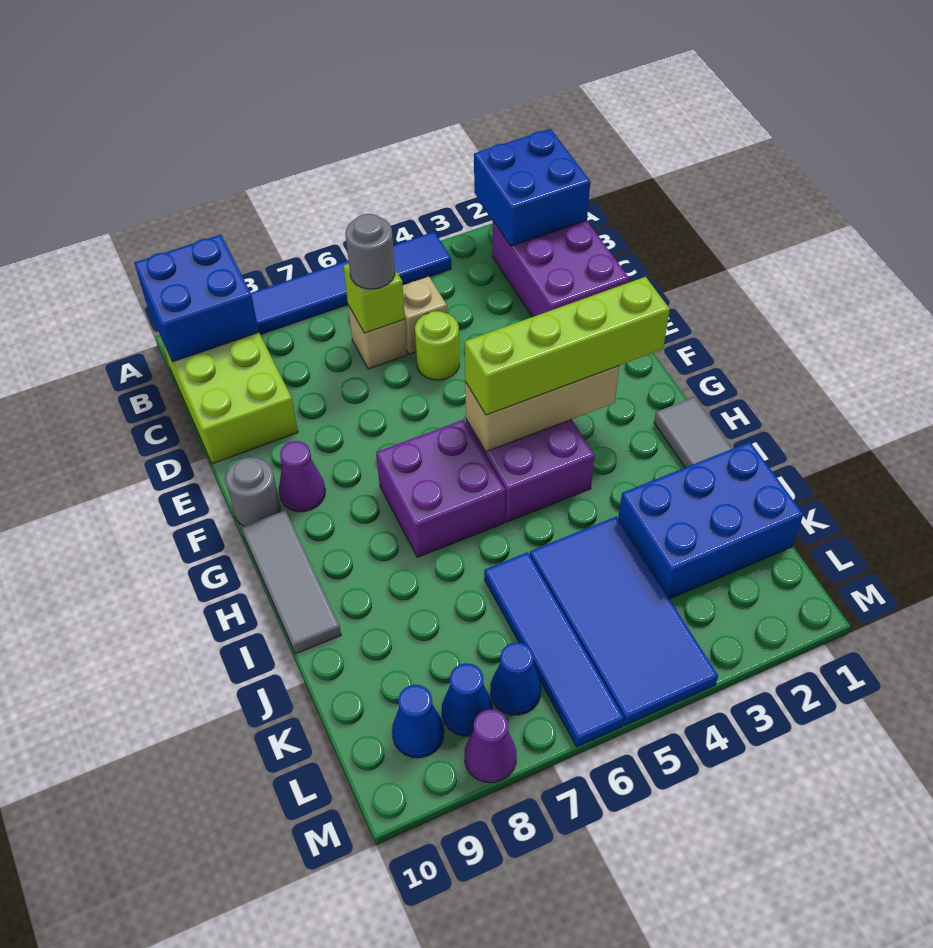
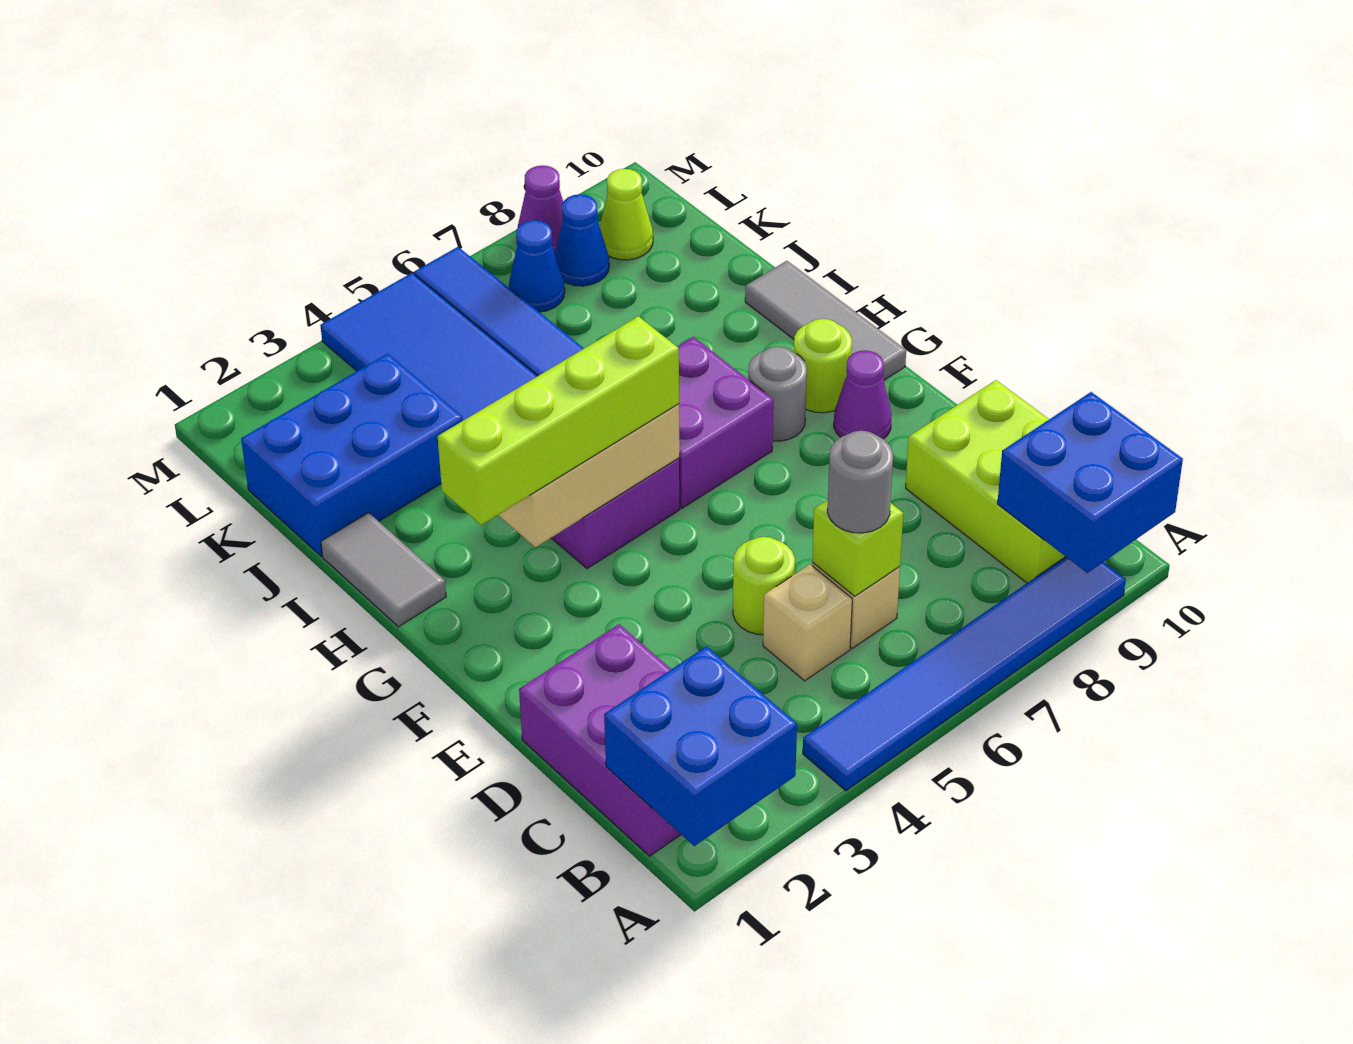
grey round brick F10 level 1 -> grey round brick G8 level 1
none -> lime round brick G9 level 1
blue cone L9 level 1 -> lime cone L9 level 1

